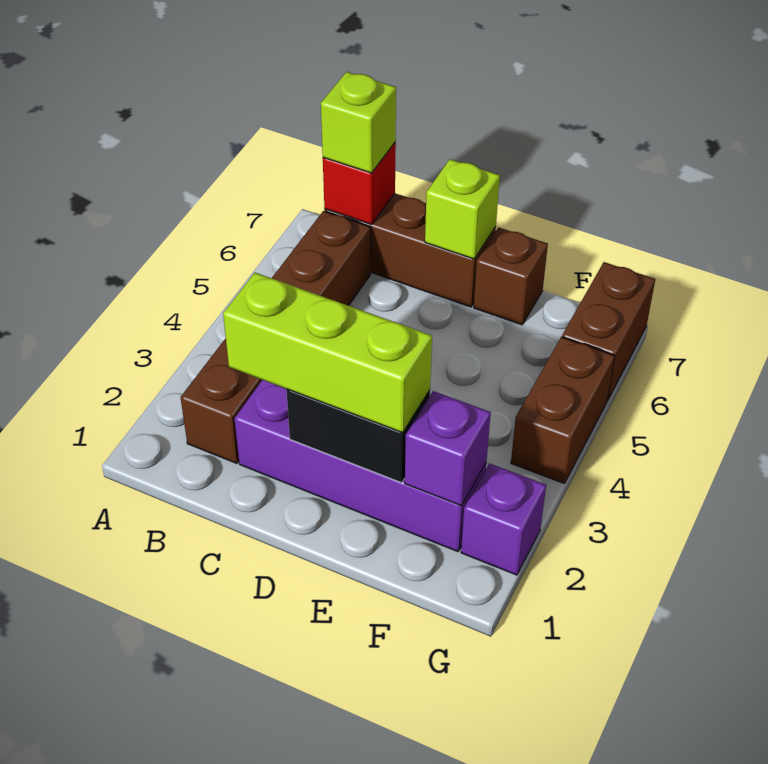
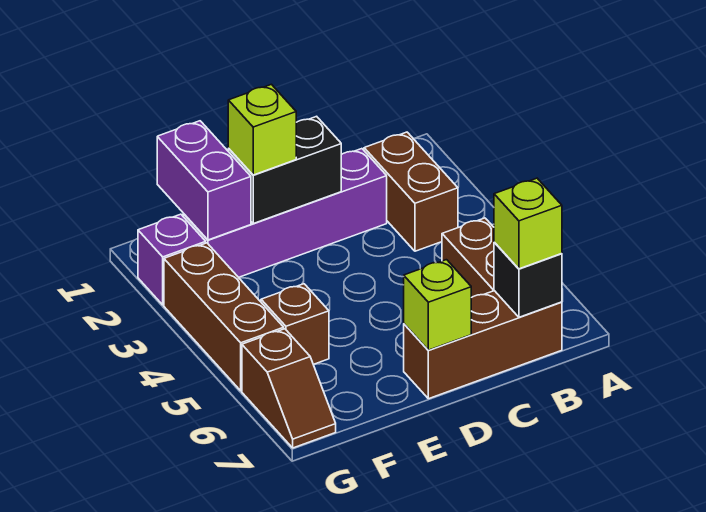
red brick B7 level 2 -> black brick B7 level 2
lime brick C2:E2 level 3 -> lime brick E2 level 3
brown brick E7 level 1 -> brown brick F5 level 1
purple brick F2 level 2 -> purple brick F1:F2 level 2
brown brick G4:G5 level 1 -> brown brick G3:G5 level 1
brown brick G6:G7 level 1 -> brown slope G6:G7 level 1 top 6

